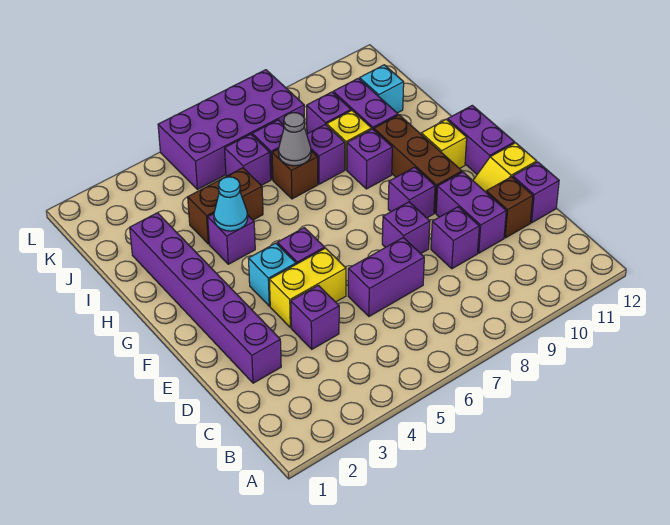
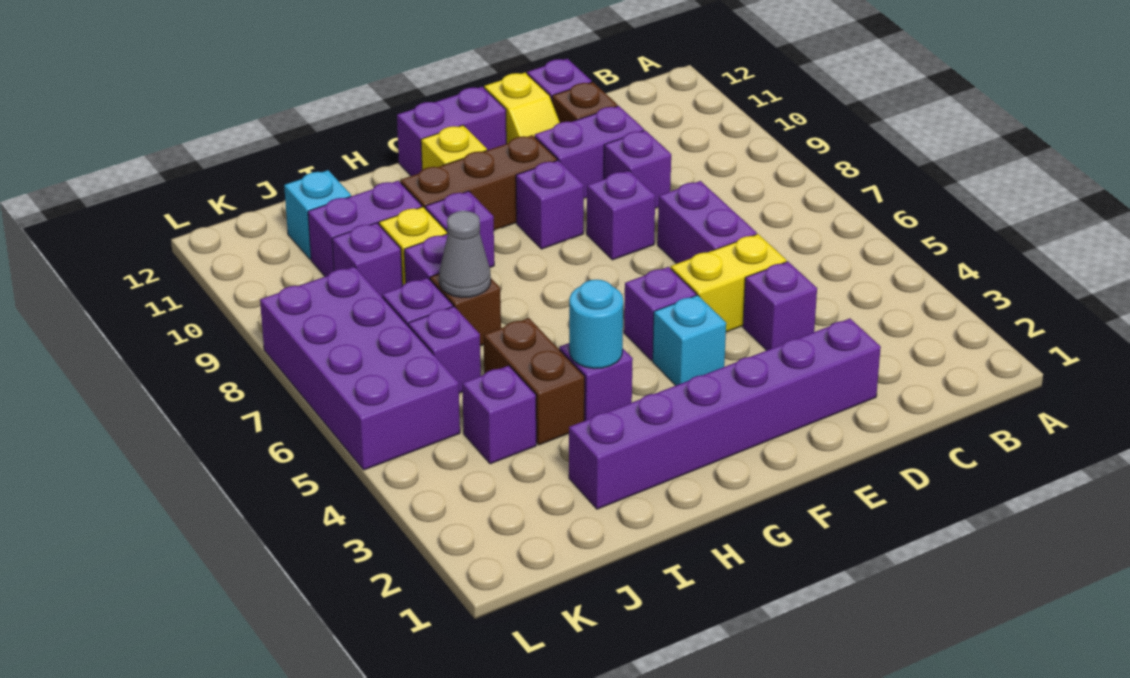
yellow brick E4:E5 level 1 -> yellow brick D5:E5 level 1
cyan cone H4 level 2 -> cyan round brick H4 level 2
none -> purple brick J4 level 1

